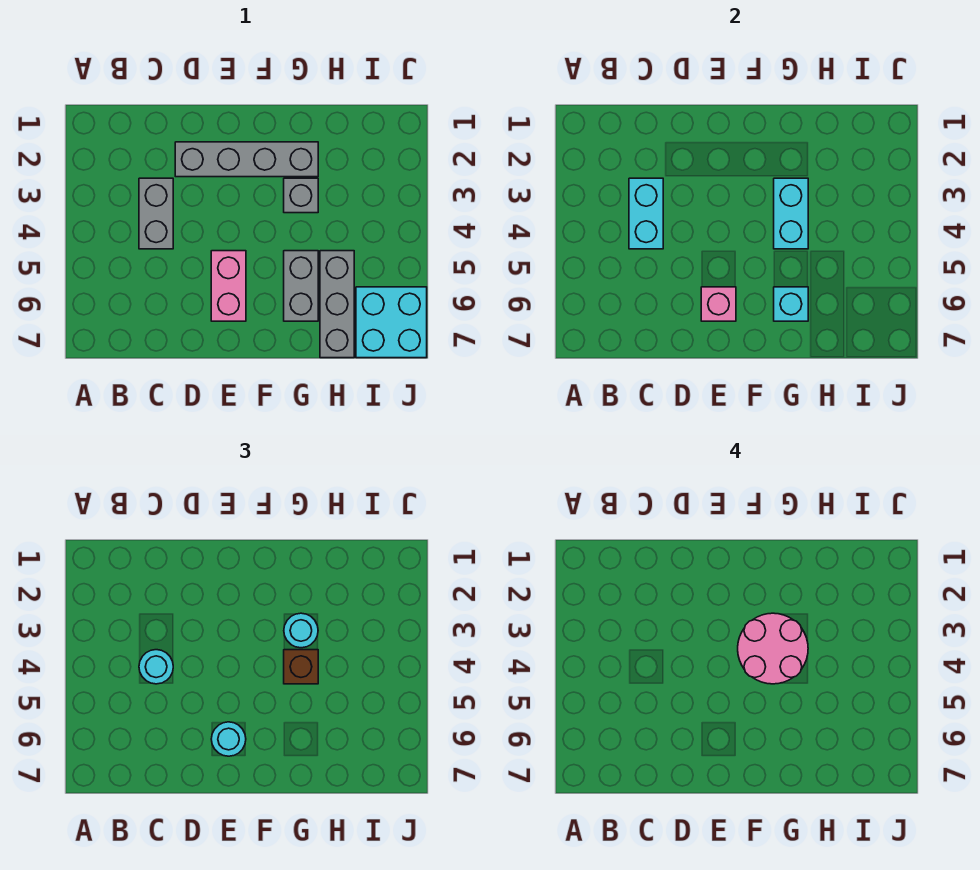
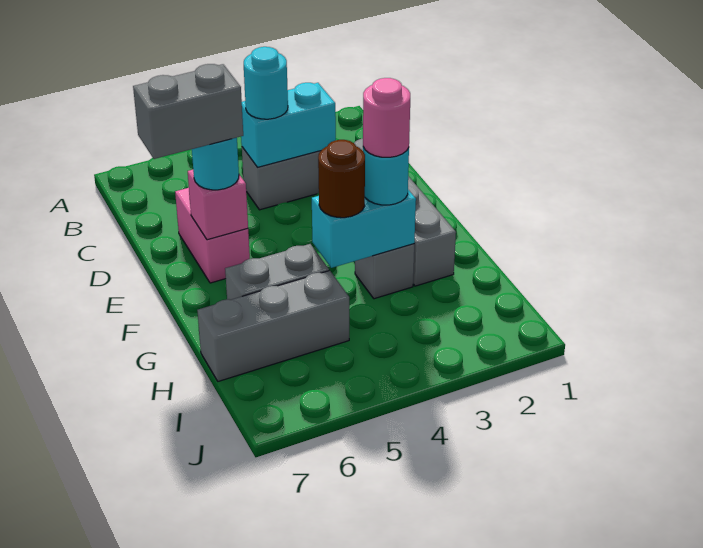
pink brick E5:E6 level 1 -> pink brick D6:E6 level 1
none -> grey brick E6:E7 level 4
pink round brick F3:G4 level 4 -> pink round brick G3 level 4
brown brick G4 level 3 -> brown round brick G4 level 3
cyan brick G6 level 2 -> none
cyan brick I6:J7 level 1 -> none

